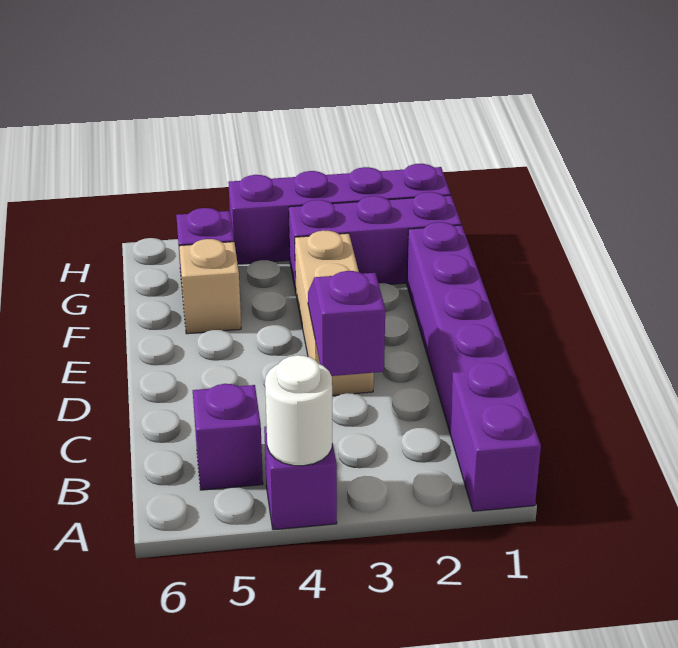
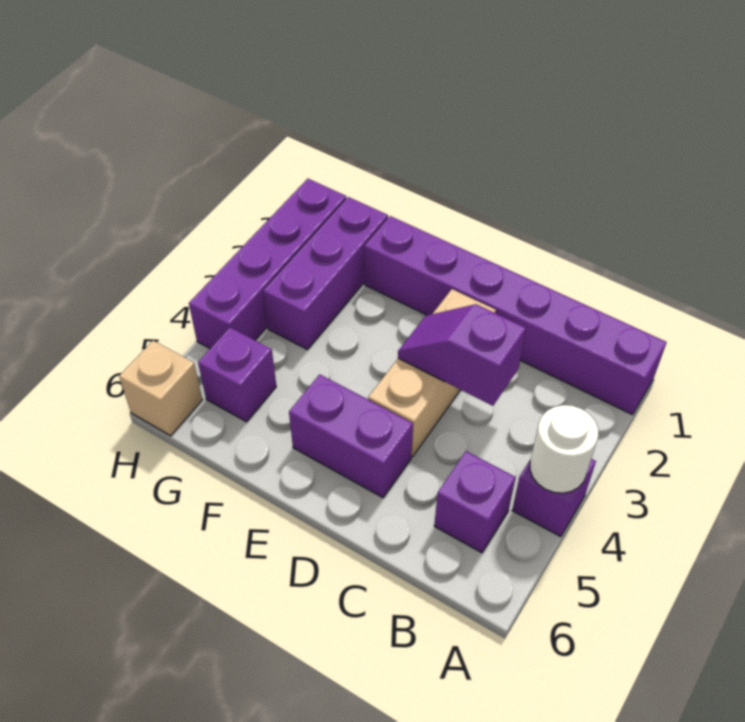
tan brick D3:F3 level 1 -> tan brick D2:D4 level 1
none -> purple brick D5:E5 level 1
tan brick F5 level 1 -> tan brick H6 level 1

